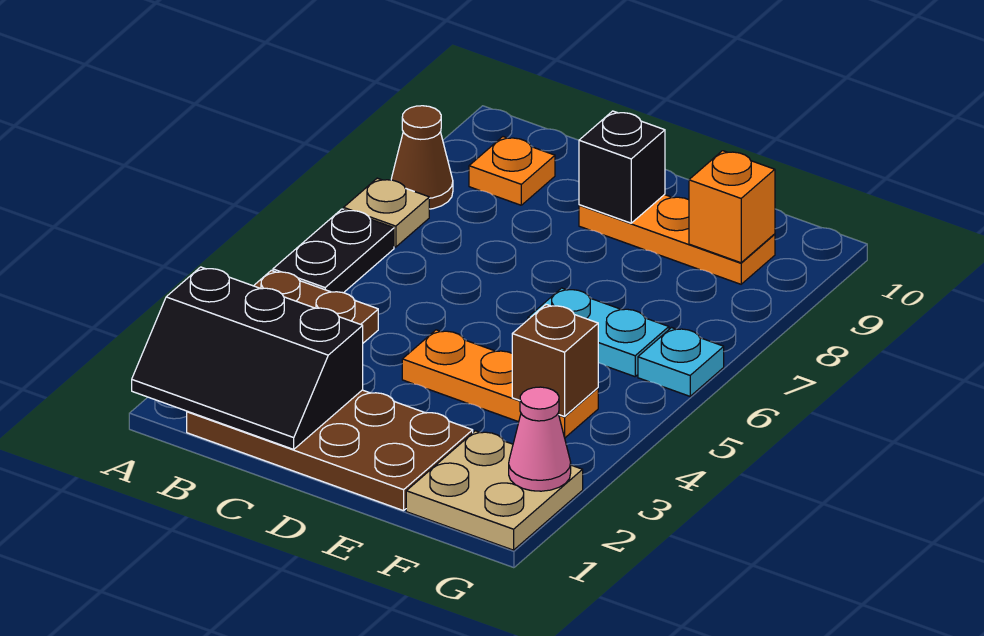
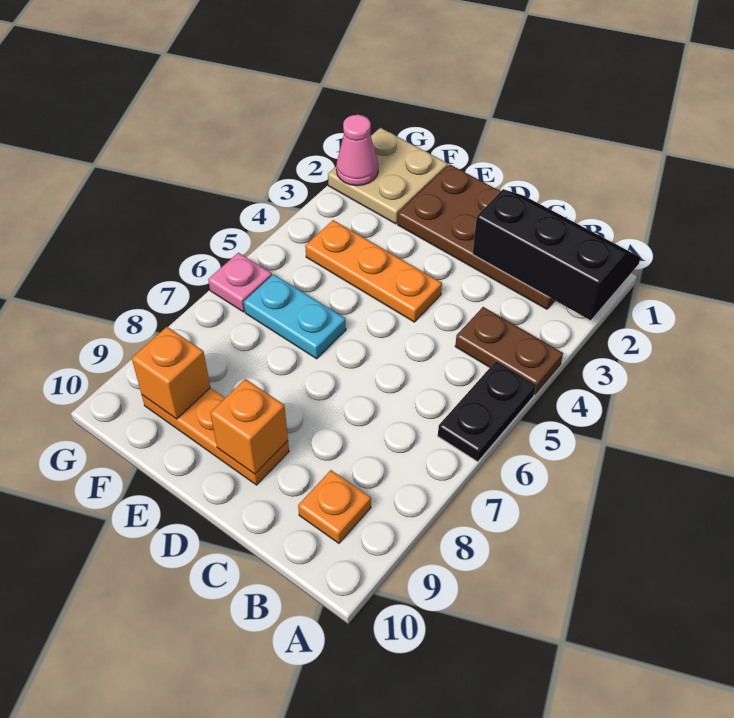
tan plate A7 level 1 -> none
brown cone A8 level 1 -> none
black brick D9 level 2 -> orange brick D9 level 2
brown brick F4 level 2 -> none
cyan plate G6 level 1 -> pink plate G6 level 1

